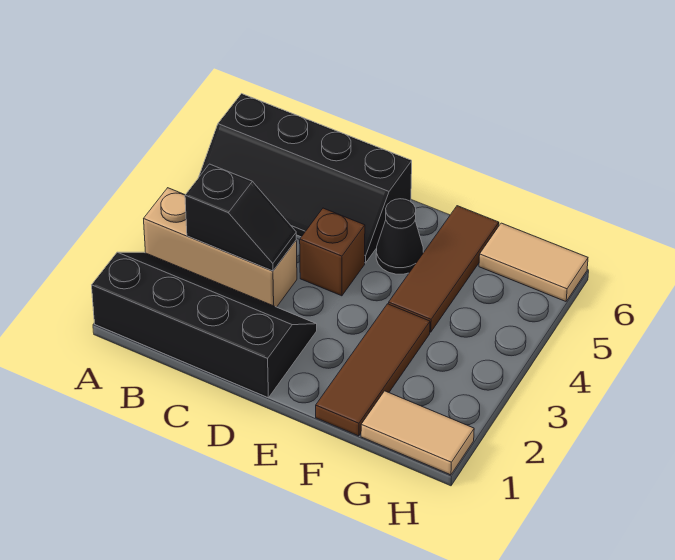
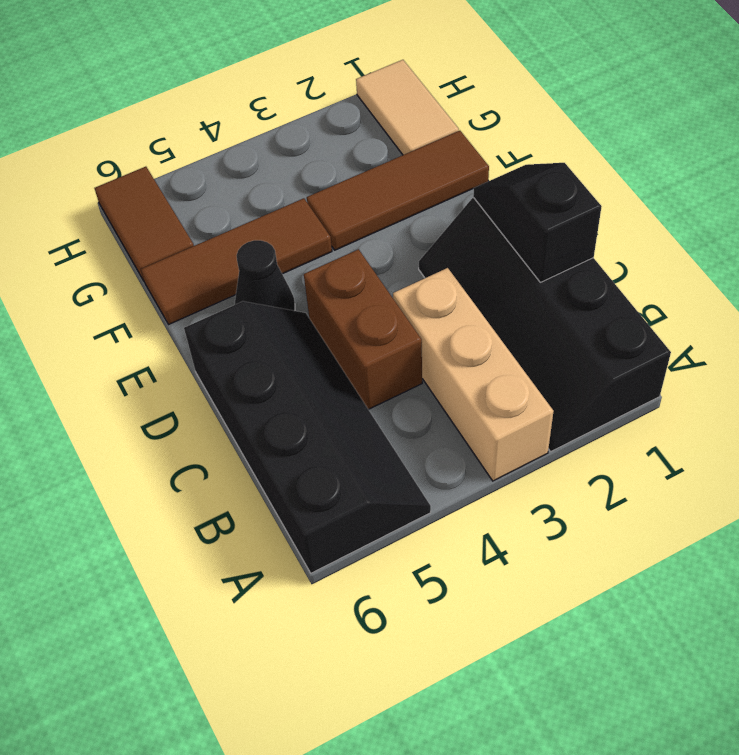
black slope B3:C3 level 2 top B -> black slope C1:D1 level 2 top C
brown brick D4 level 1 -> brown brick C4:D4 level 1
tan tile G6:H6 level 1 -> brown tile G6:H6 level 1

